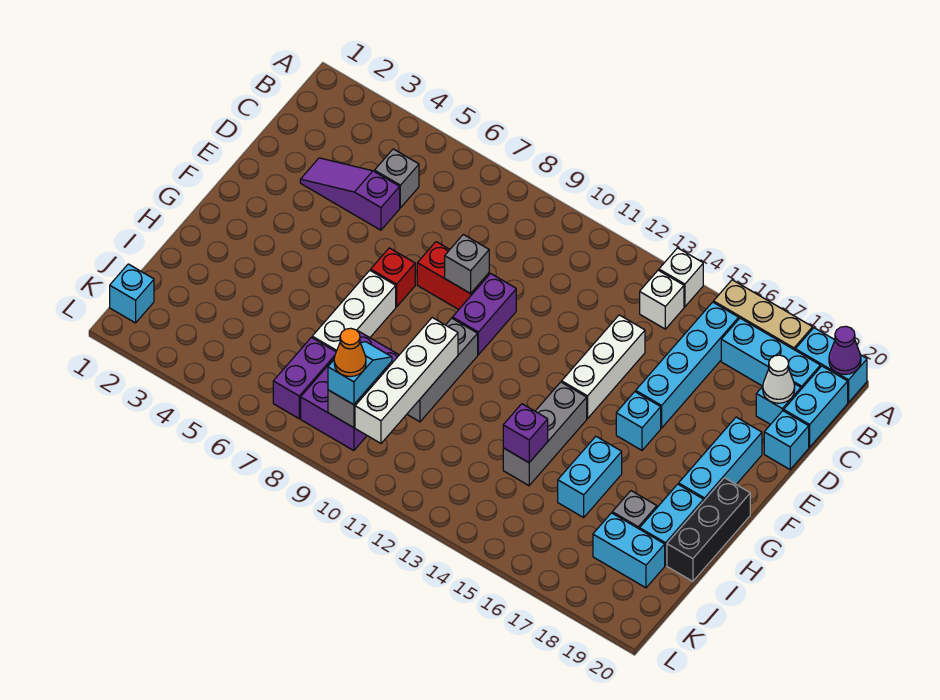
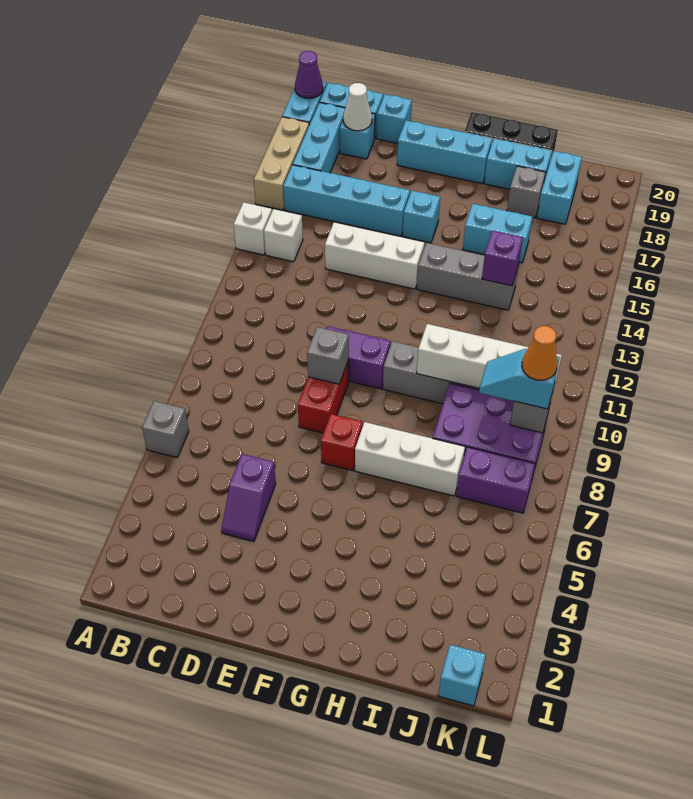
grey brick C5 level 1 -> grey brick A6 level 1
purple slope D3:D5 level 1 top 5 -> purple slope D4:D5 level 1 top 5

